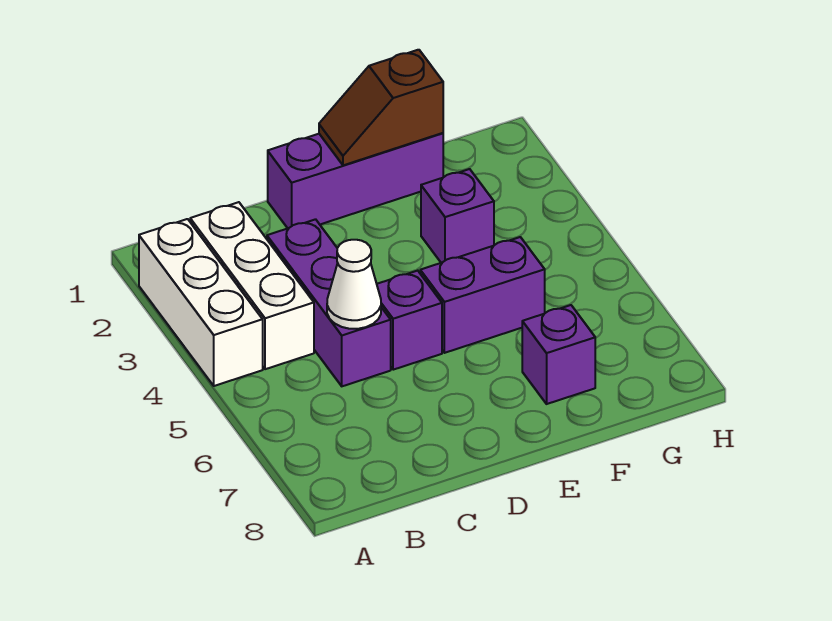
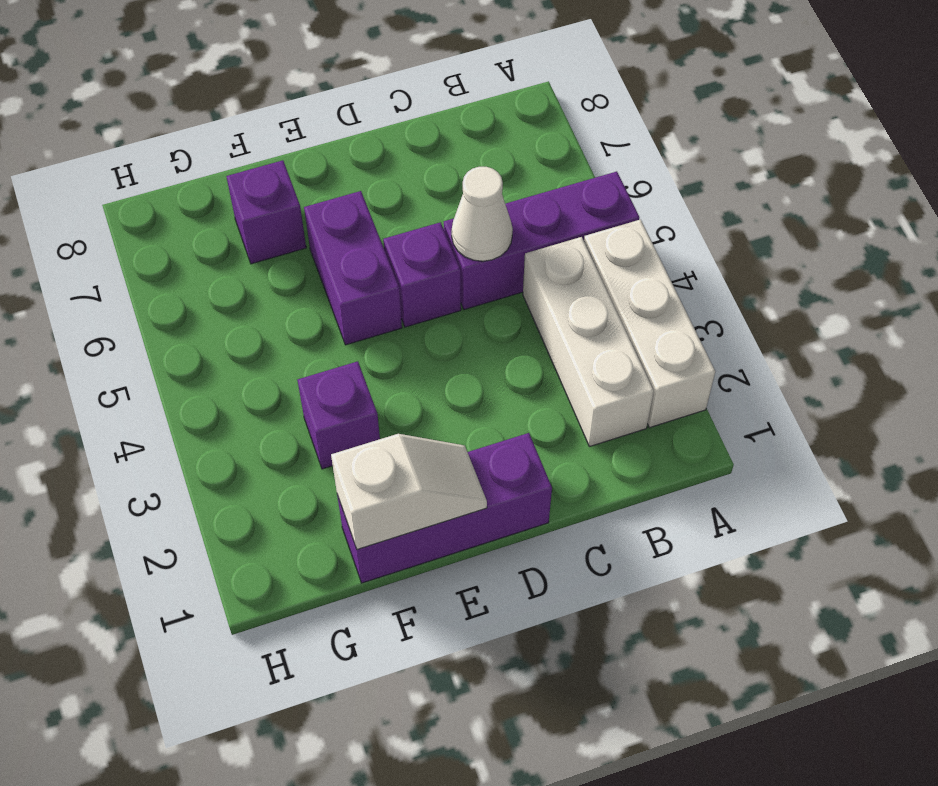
purple brick C3:C5 level 1 -> purple brick A5:C5 level 1
brown slope E1:F1 level 2 top F -> white slope E1:F1 level 2 top F
purple brick E5:F5 level 1 -> purple brick E5:E6 level 1

